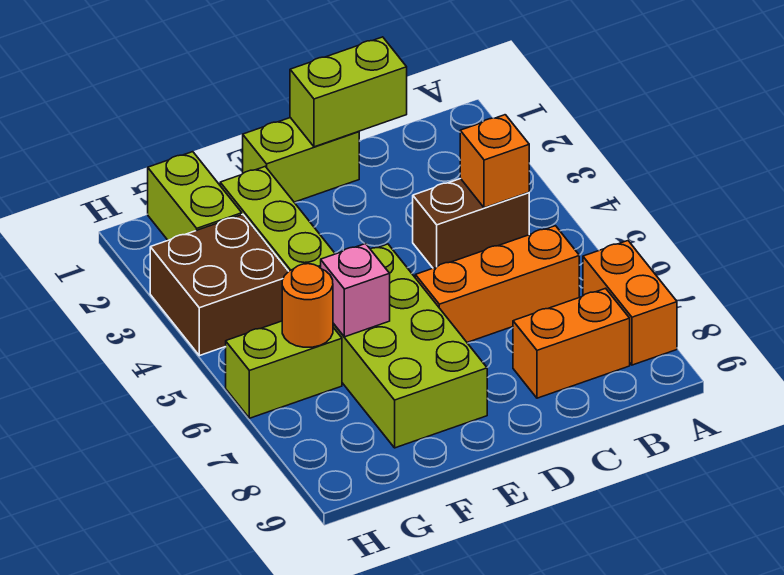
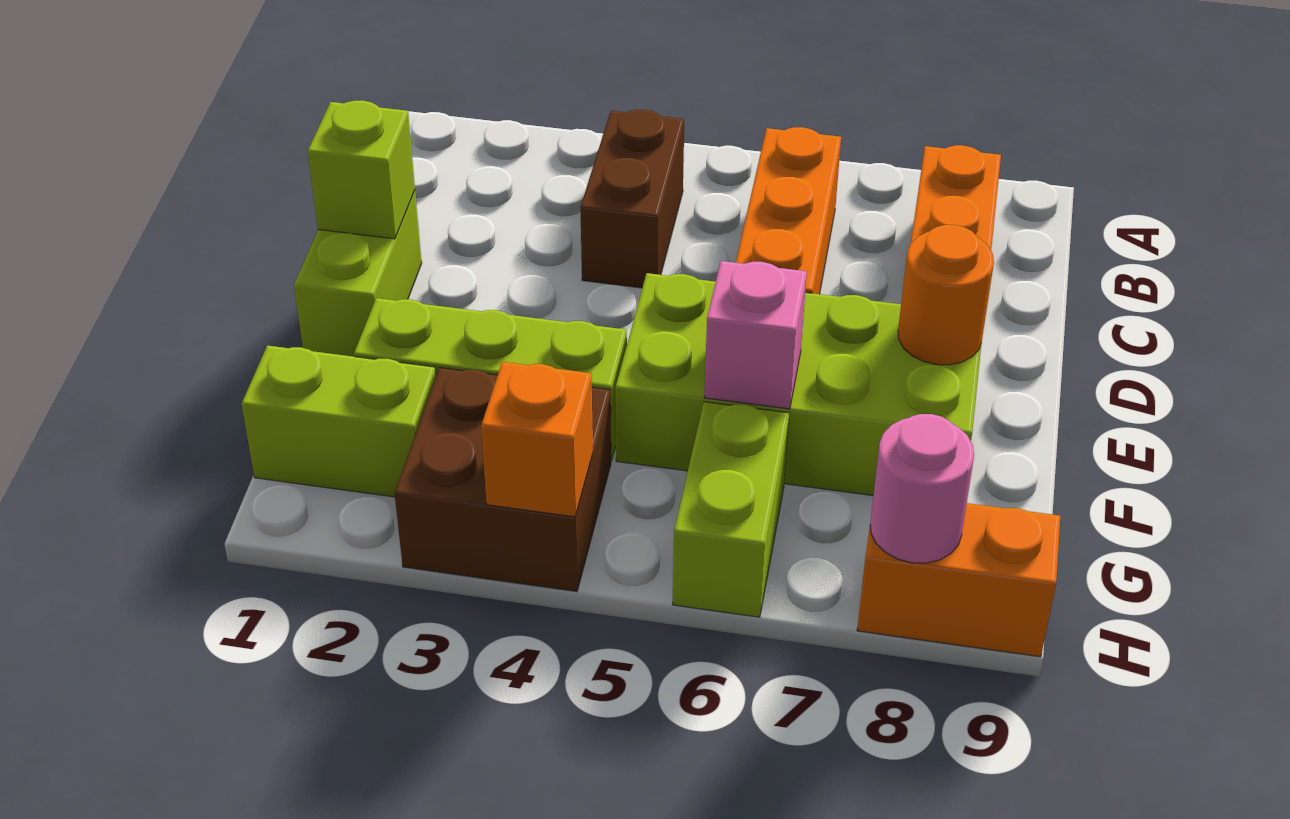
orange brick A7:A8 level 1 -> orange brick H8:H9 level 1
orange brick B4 level 2 -> orange brick H4 level 2
lime brick C1:D1 level 2 -> lime brick D1 level 2
orange round brick G6 level 2 -> orange round brick E8 level 2
none -> pink round brick H8 level 2

